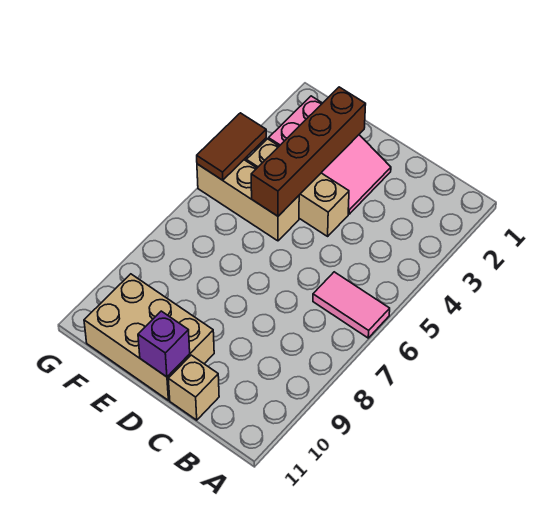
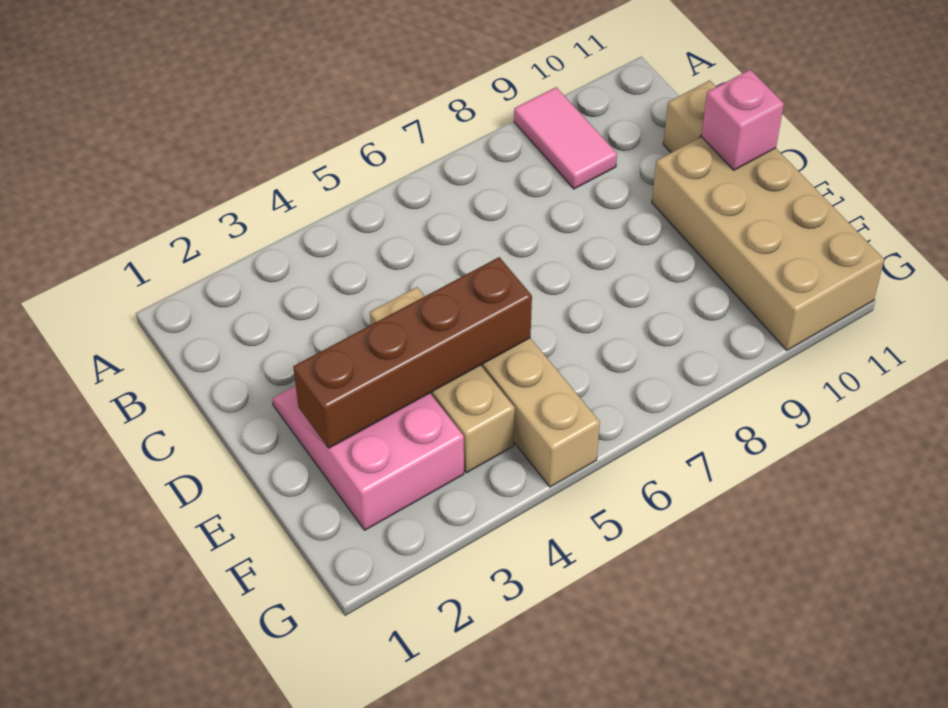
pink tile A6:B6 level 1 -> pink tile A9:B9 level 1
tan brick D10:F11 level 1 -> tan brick D10:G11 level 1
purple brick D11 level 2 -> pink brick D11 level 2
brown tile G4:G5 level 2 -> none

